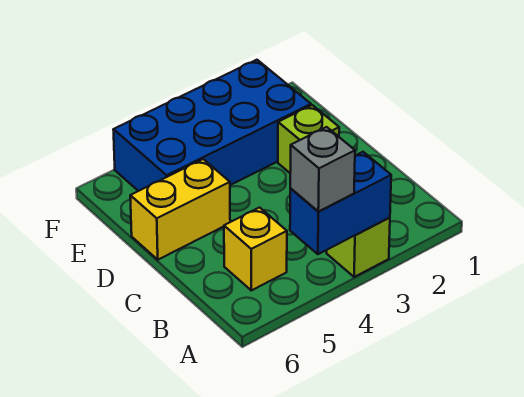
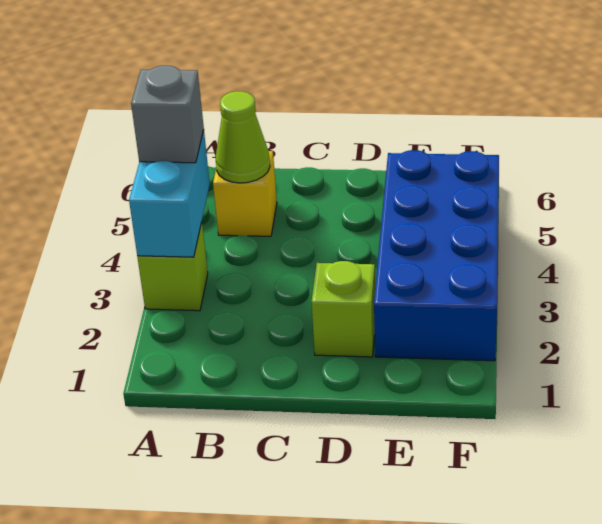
blue brick A3:A4 level 2 -> cyan brick A3:A4 level 2
none -> lime cone B5 level 2
yellow brick D5:D6 level 1 -> none

